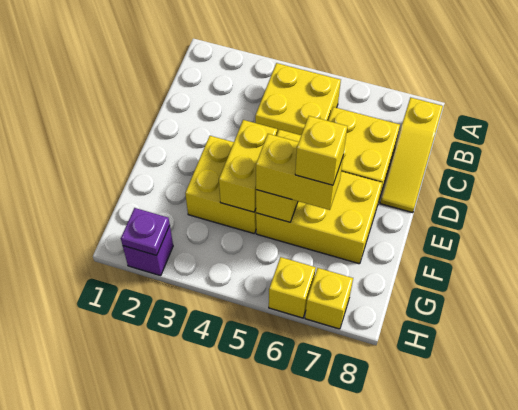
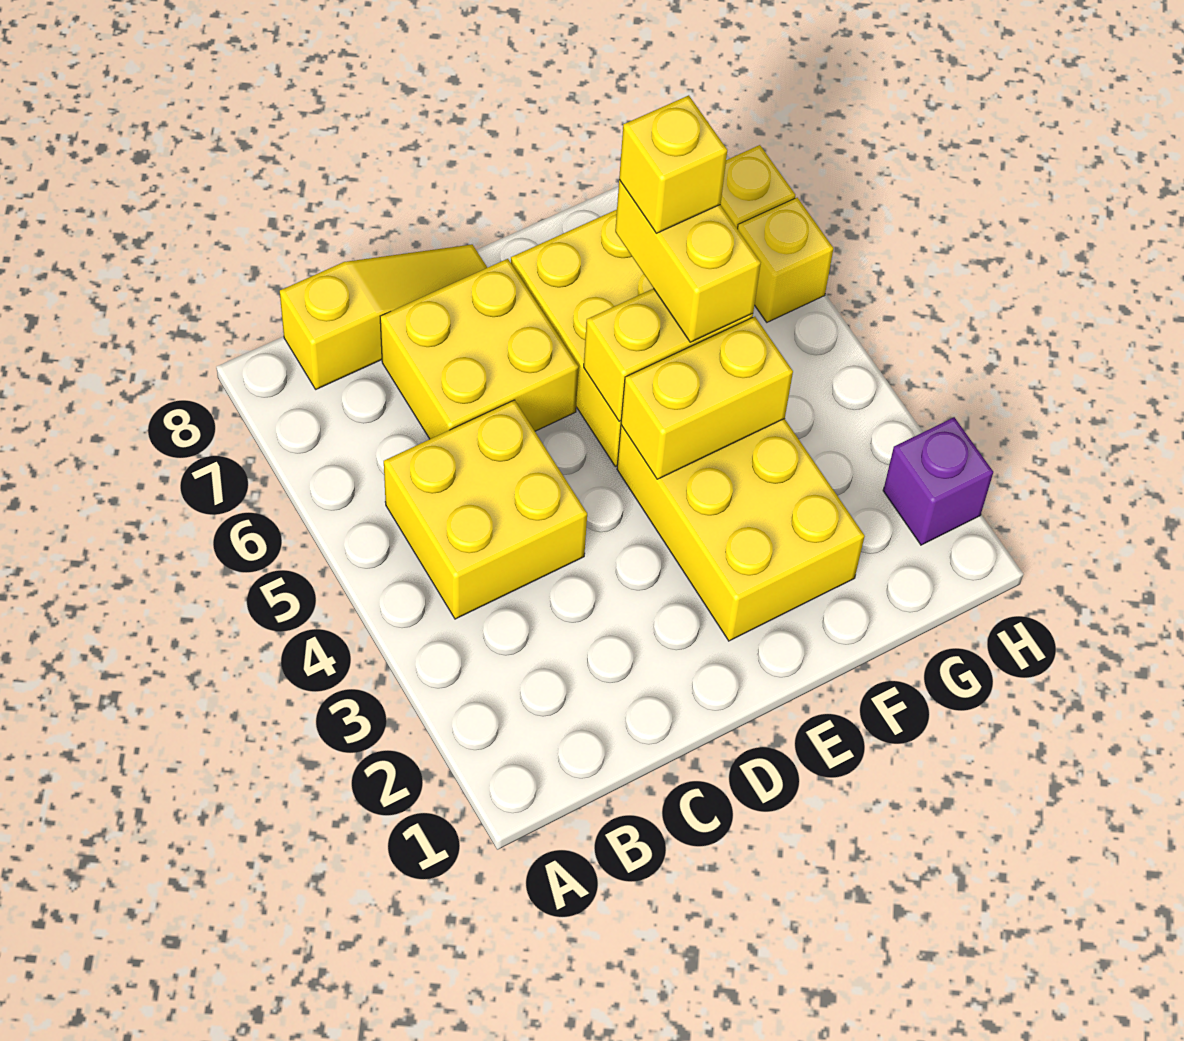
yellow brick E3:F4 level 1 -> yellow brick E2:F4 level 1
purple plate H2 level 2 -> none

